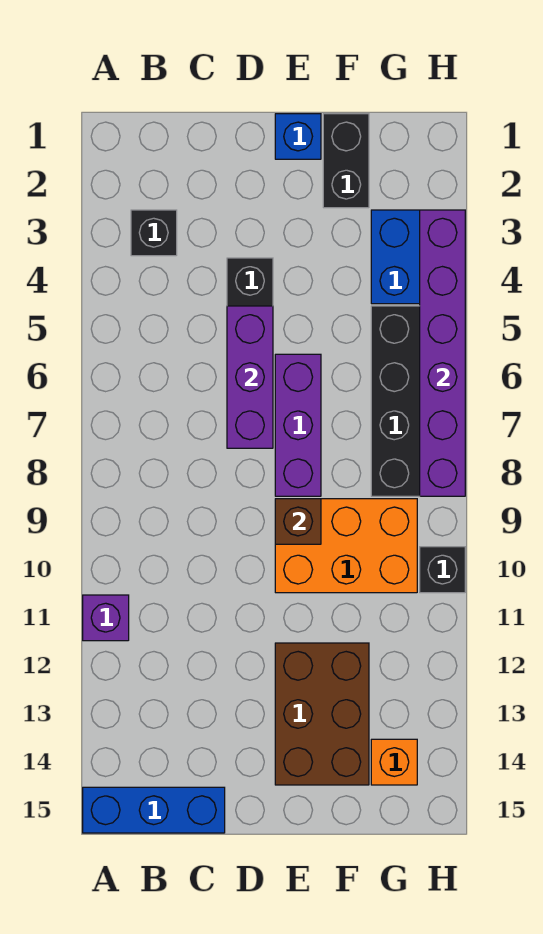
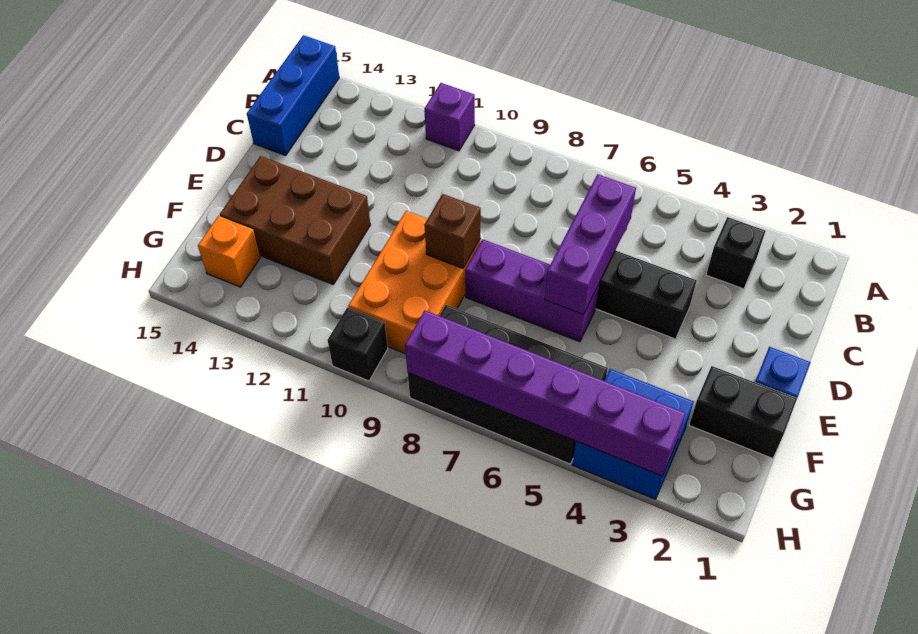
purple brick D5:D7 level 2 -> purple brick C6:E6 level 2

